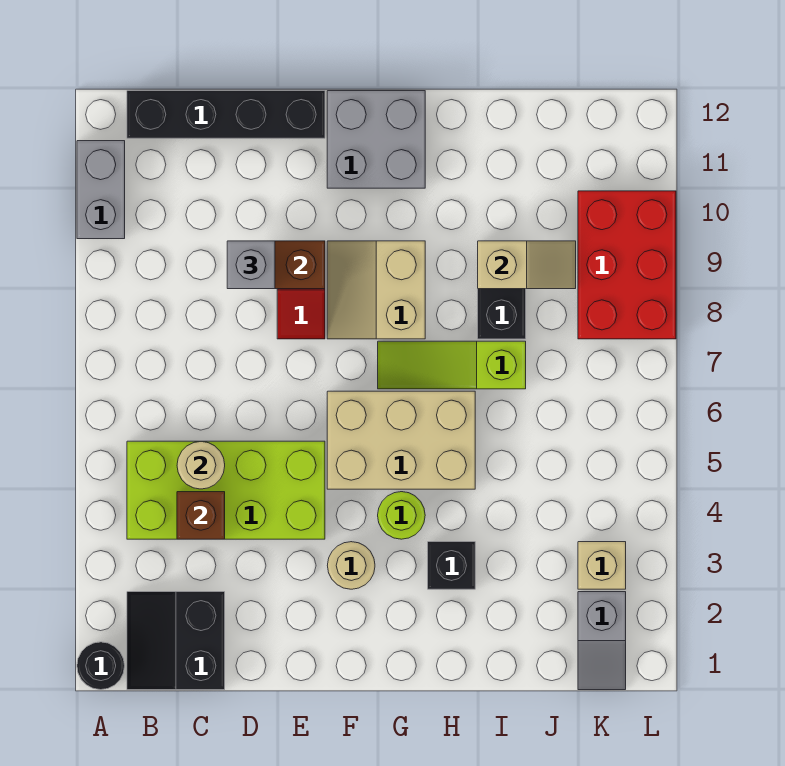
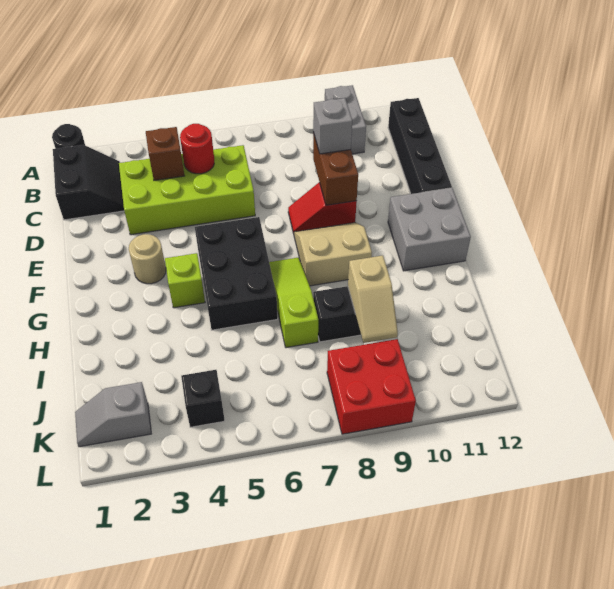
grey brick A10:A11 level 1 -> grey brick A10:B10 level 1
black slope B1:C2 level 1 top C -> black slope B1:C2 level 1 top 1
lime brick B4:E5 level 1 -> lime brick C3:D6 level 1
tan round brick C5 level 2 -> red round brick C5 level 2
tan brick F5:H6 level 1 -> black brick F5:H6 level 1
lime round brick G4 level 1 -> lime brick G4 level 1
black brick H3 level 1 -> black brick K4 level 1
tan brick K3 level 1 -> none
red brick K8:L10 level 1 -> red brick K8:L9 level 1

